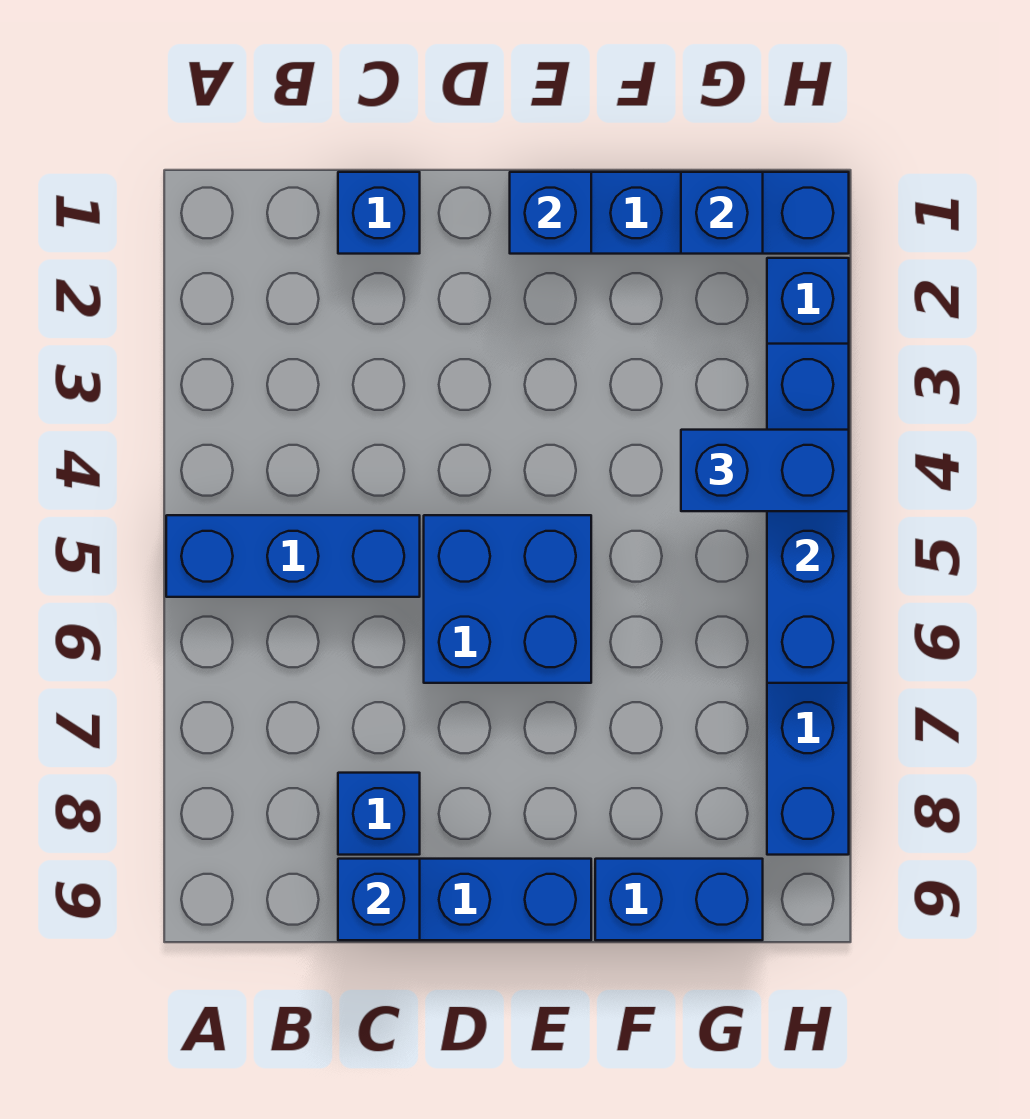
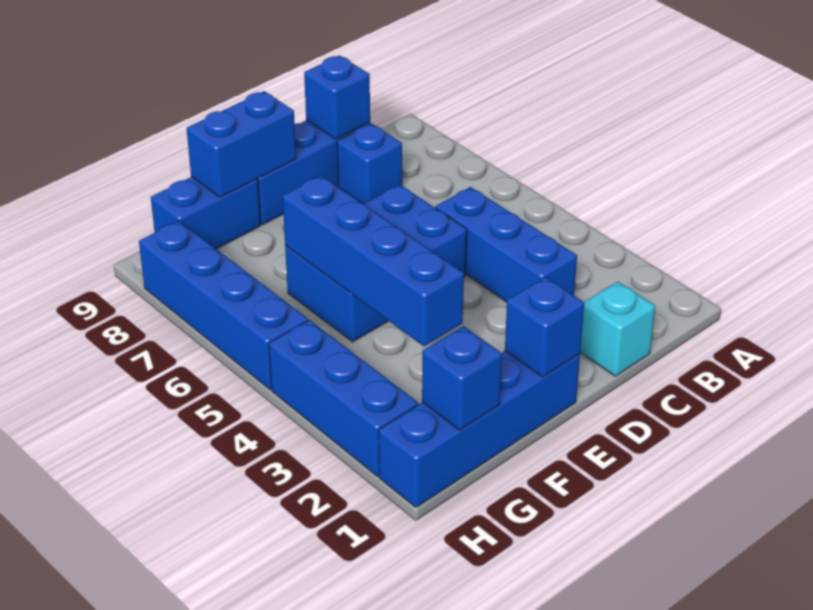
blue brick A5:C5 level 1 -> blue brick C3:C5 level 1
blue brick C1 level 1 -> cyan brick C1 level 1
blue brick D5:E6 level 1 -> blue brick D5:F6 level 1
blue brick G4:H4 level 3 -> blue brick E9:F9 level 2
blue brick H3:H6 level 2 -> blue brick F3:F6 level 2

